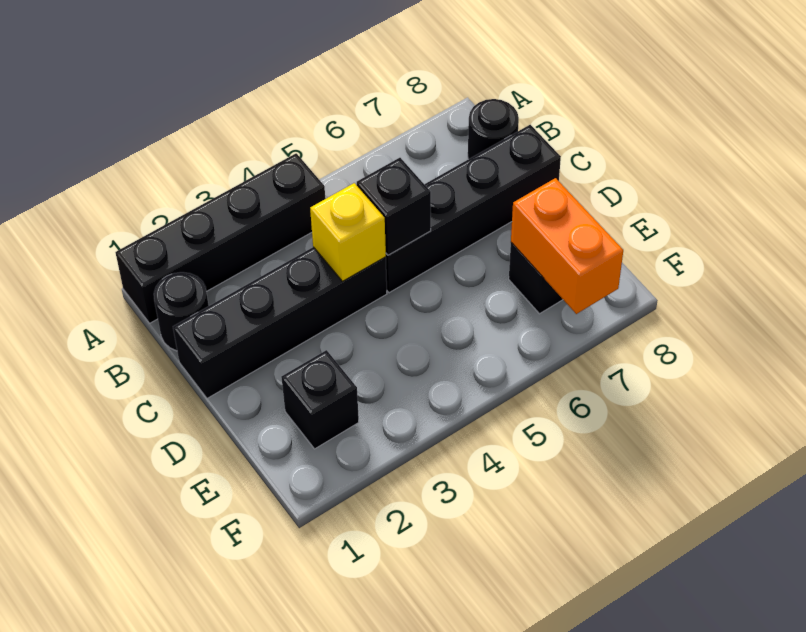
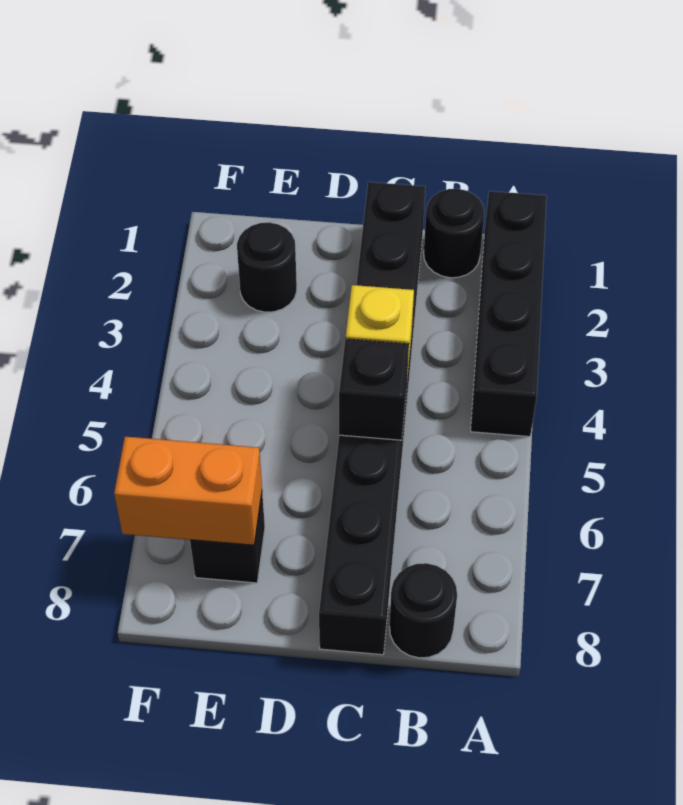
black brick E2 level 1 -> black round brick E2 level 1

